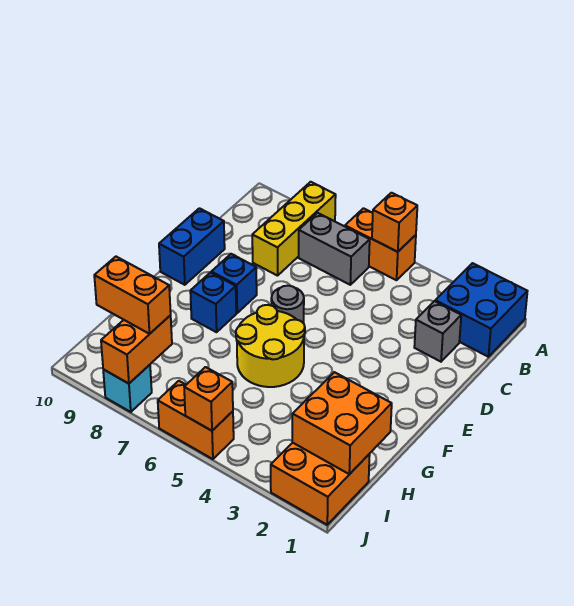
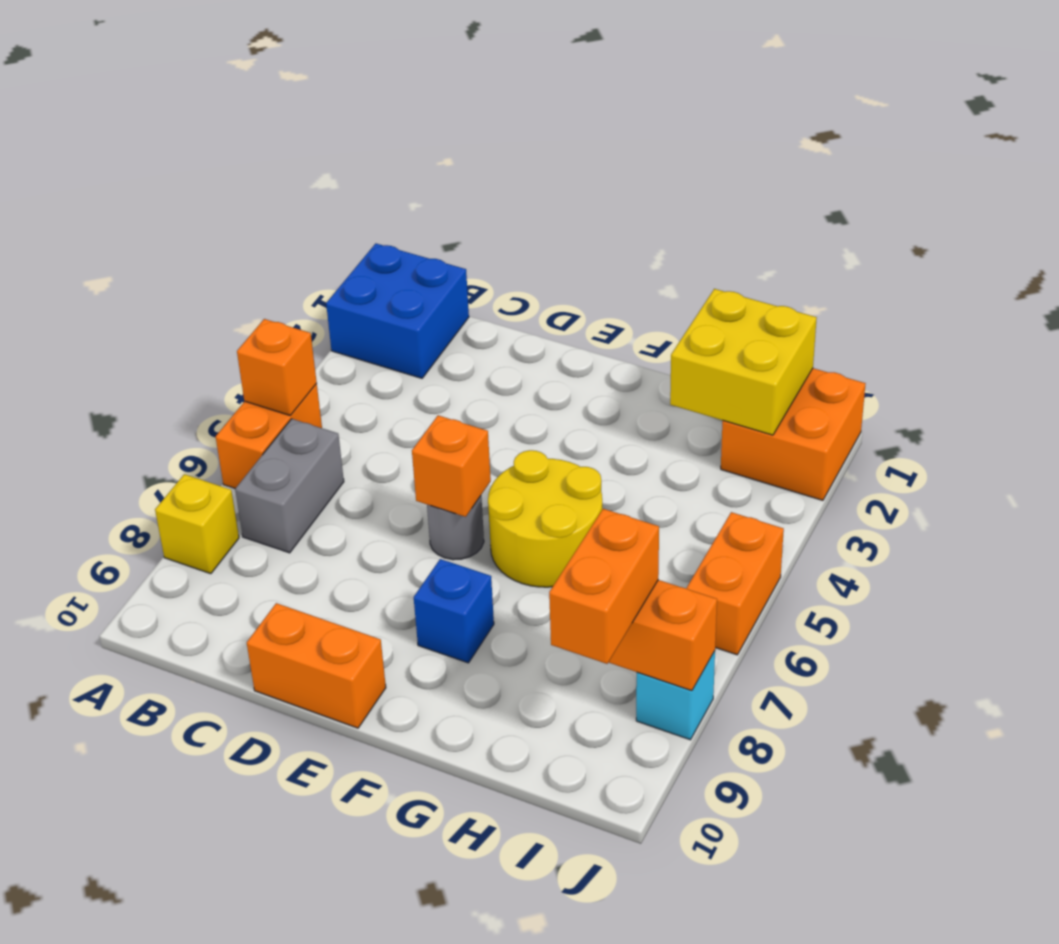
yellow brick A8:C8 level 1 -> yellow brick A8 level 1
grey brick C2 level 1 -> none
blue brick D10:E10 level 1 -> orange brick D10:E10 level 1
blue brick E8 level 1 -> none
orange brick H1:I2 level 2 -> yellow brick H1:I2 level 2
orange brick J5 level 2 -> orange brick E6 level 2

